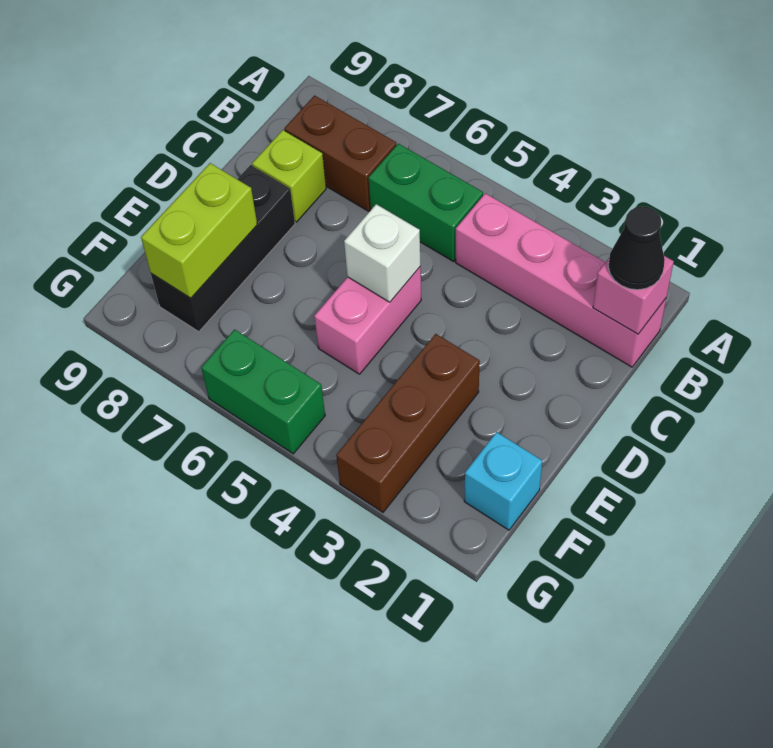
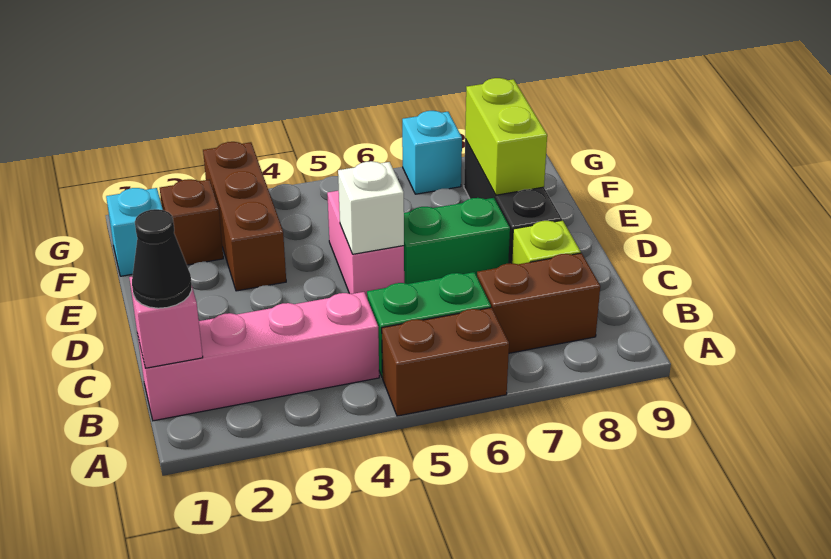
none -> brown brick A5:A6 level 1
none -> brown brick F2 level 1
green brick G5:G6 level 1 -> green brick D6:D7 level 1
none -> cyan brick G7 level 1

